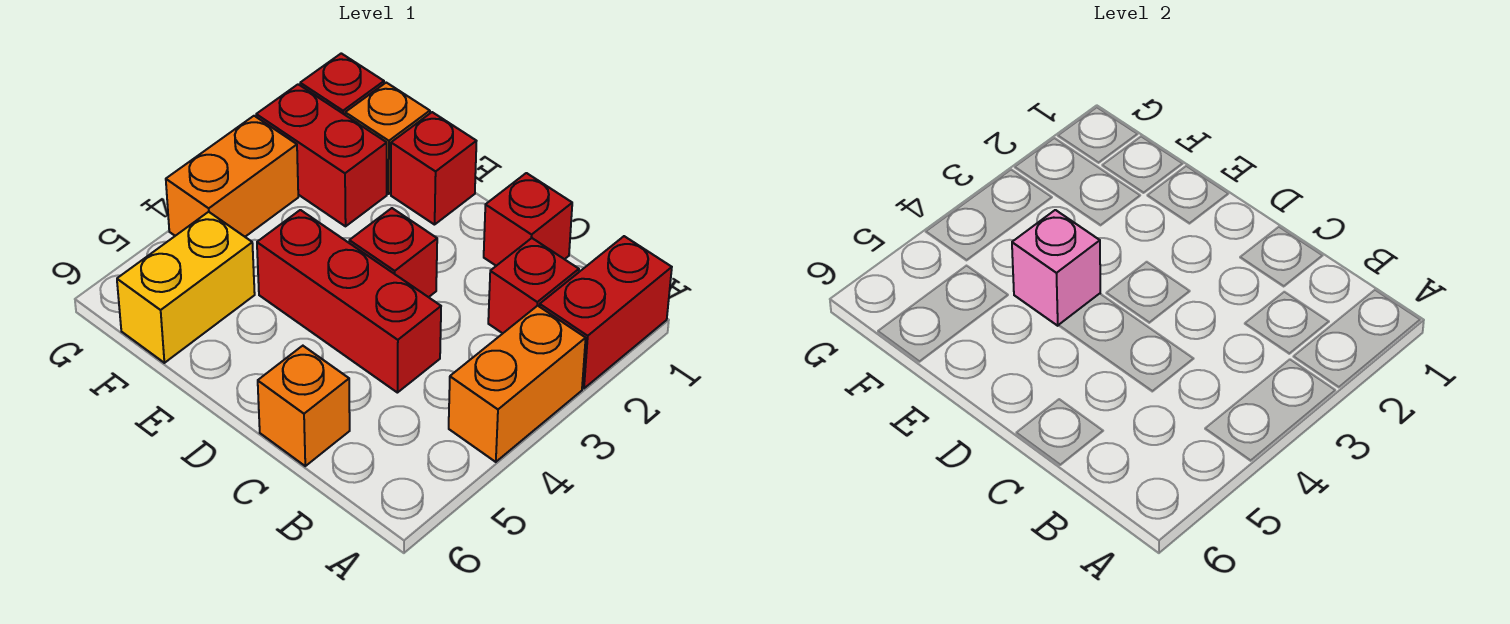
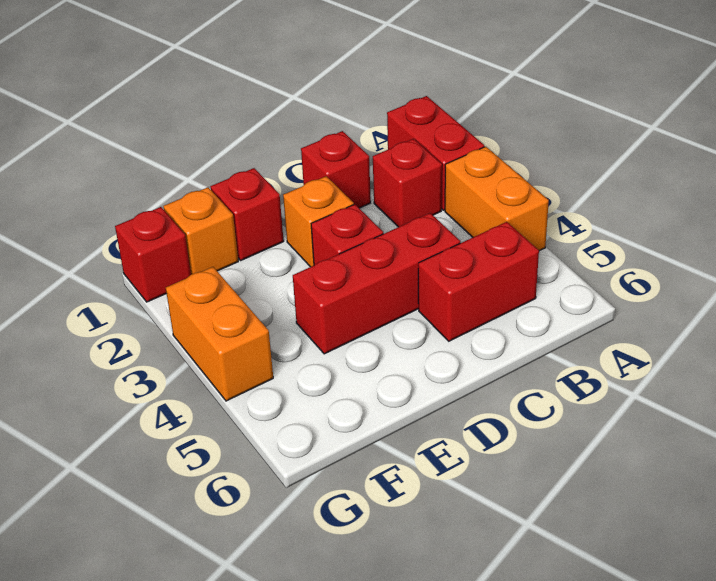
orange brick C6 level 1 -> orange brick D2 level 1
pink brick E4 level 2 -> none
red brick F2:G2 level 1 -> red brick B5:C5 level 1
yellow brick F5:F6 level 1 -> none

